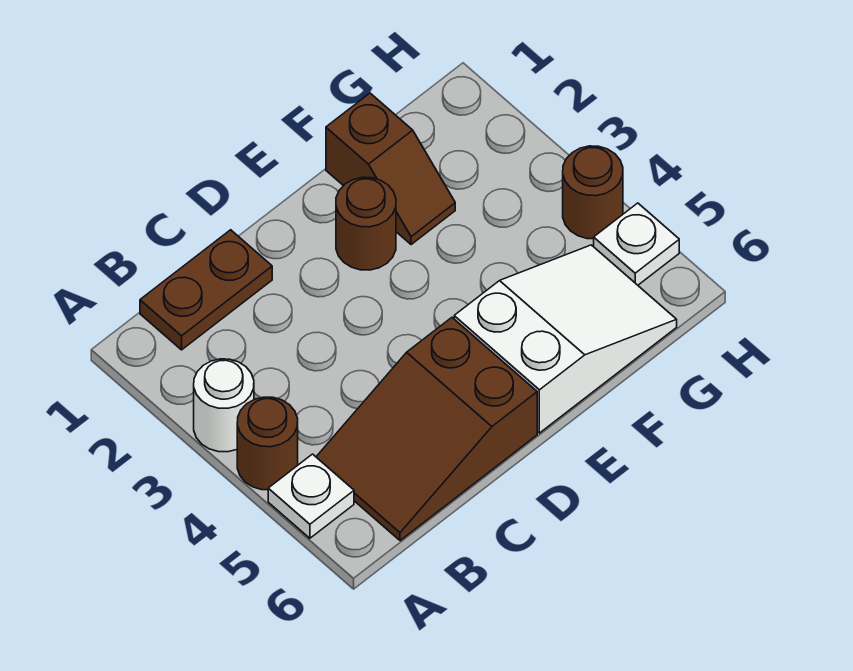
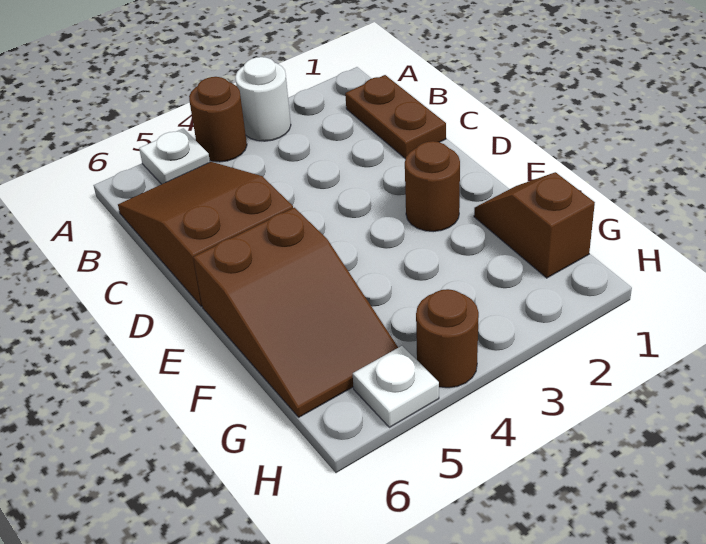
white slope E5:G6 level 1 top E -> brown slope E5:G6 level 1 top E
brown slope F1:F2 level 1 top 1 -> brown slope F1:G1 level 1 top G

